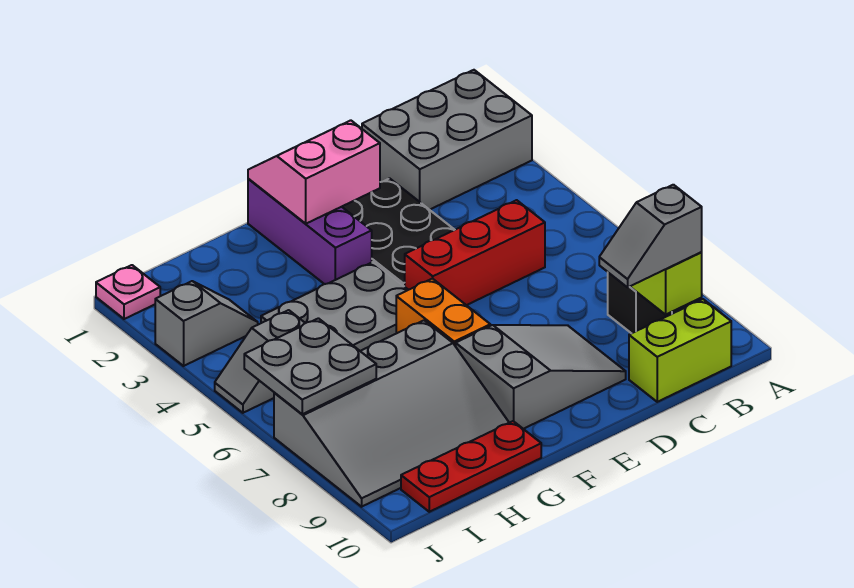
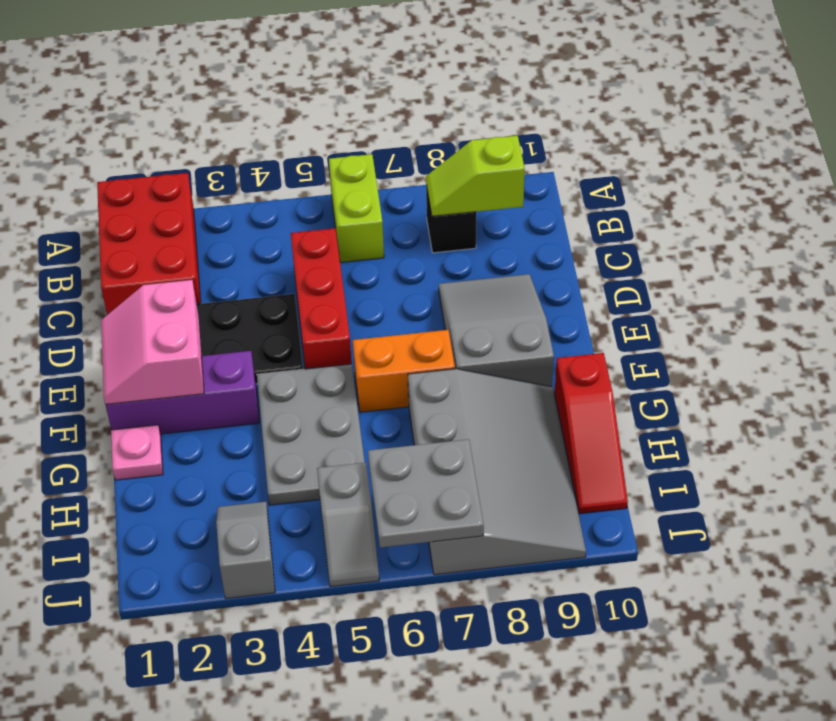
grey brick A1:C2 level 1 -> red brick A1:C2 level 1
grey slope B9:C9 level 3 top B -> none
lime brick B10:C10 level 1 -> lime brick A6:B6 level 1
red plate G10:I10 level 1 -> red slope G10:I10 level 1 top G
pink plate J1 level 1 -> pink plate G1 level 1

